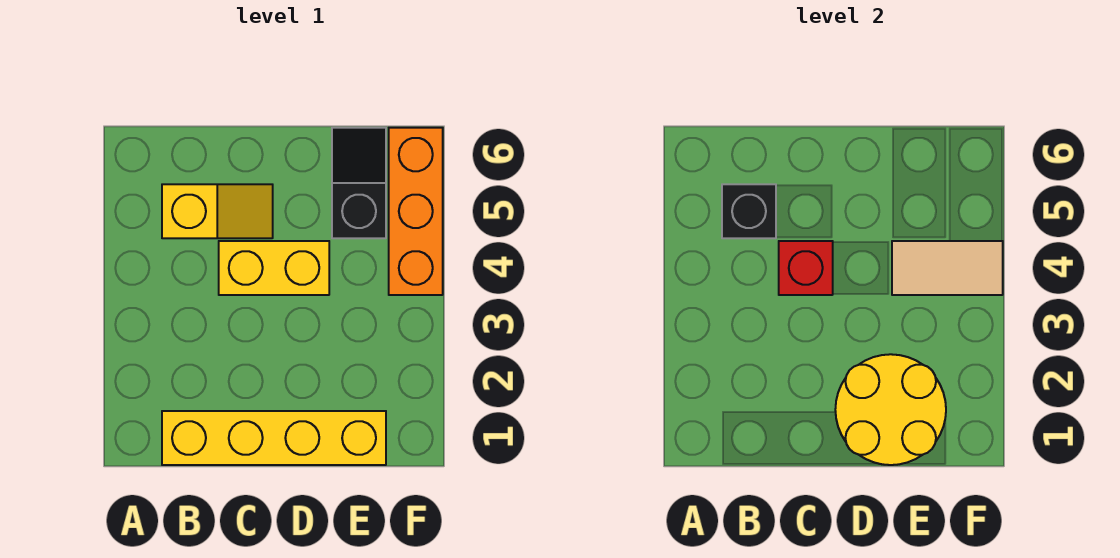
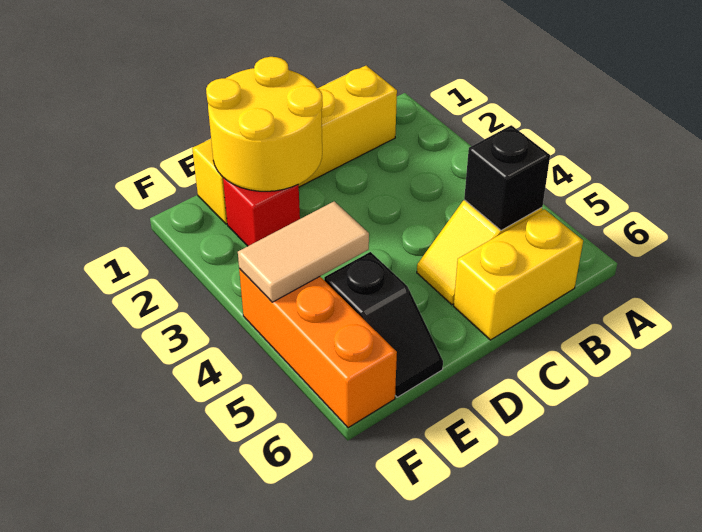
yellow brick C4:D4 level 1 -> yellow brick B6:C6 level 1
red brick C4 level 2 -> red brick E2 level 1

